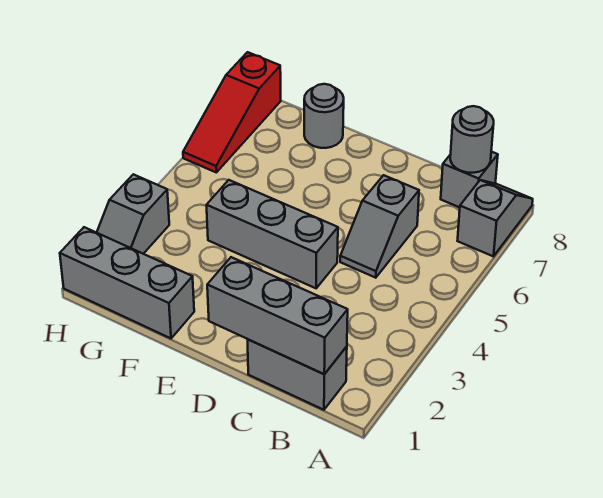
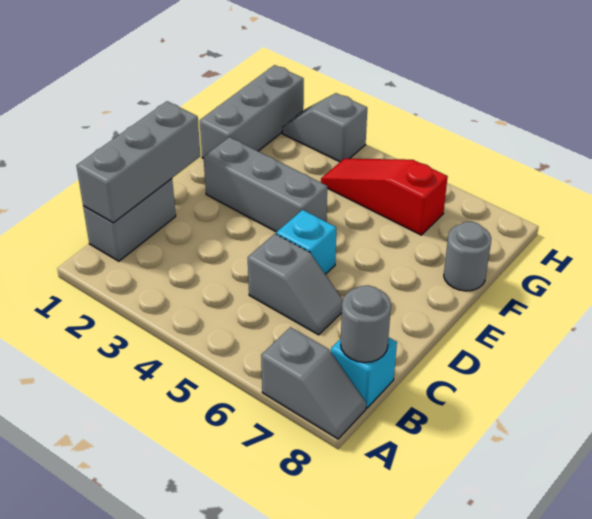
grey brick B8 level 1 -> cyan brick B8 level 1
grey slope C5:C6 level 1 top 6 -> grey slope C5:C6 level 1 top 5
grey brick D4:F4 level 1 -> grey brick E2:E4 level 1
none -> cyan brick D5 level 1
red slope H6:H8 level 1 top 8 -> red slope G4:G6 level 1 top 6

